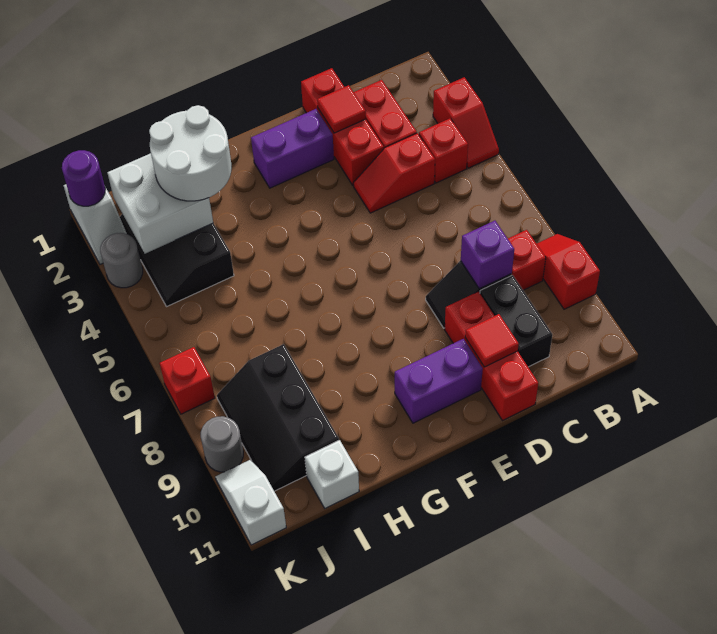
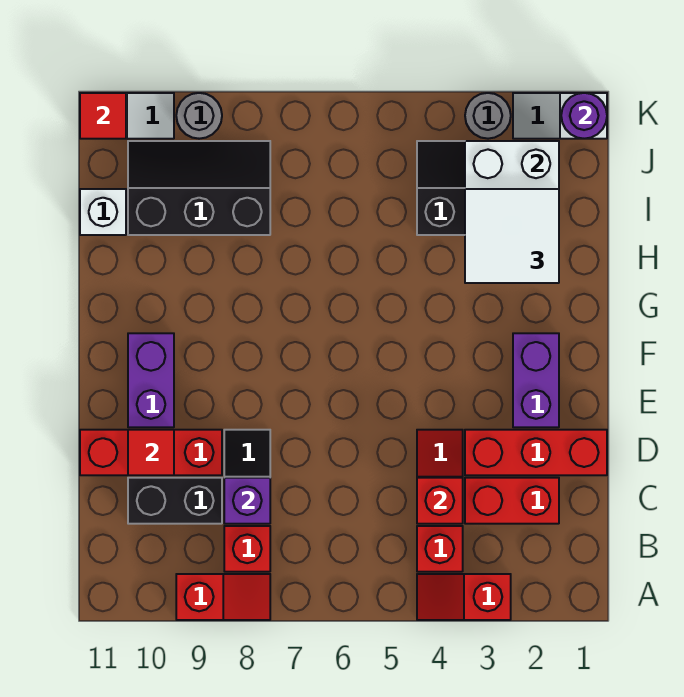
red tile D2 level 2 -> red tile K11 level 2
white round brick H2:I3 level 3 -> white tile H2:I3 level 3
red brick K7 level 1 -> red brick C4 level 2

